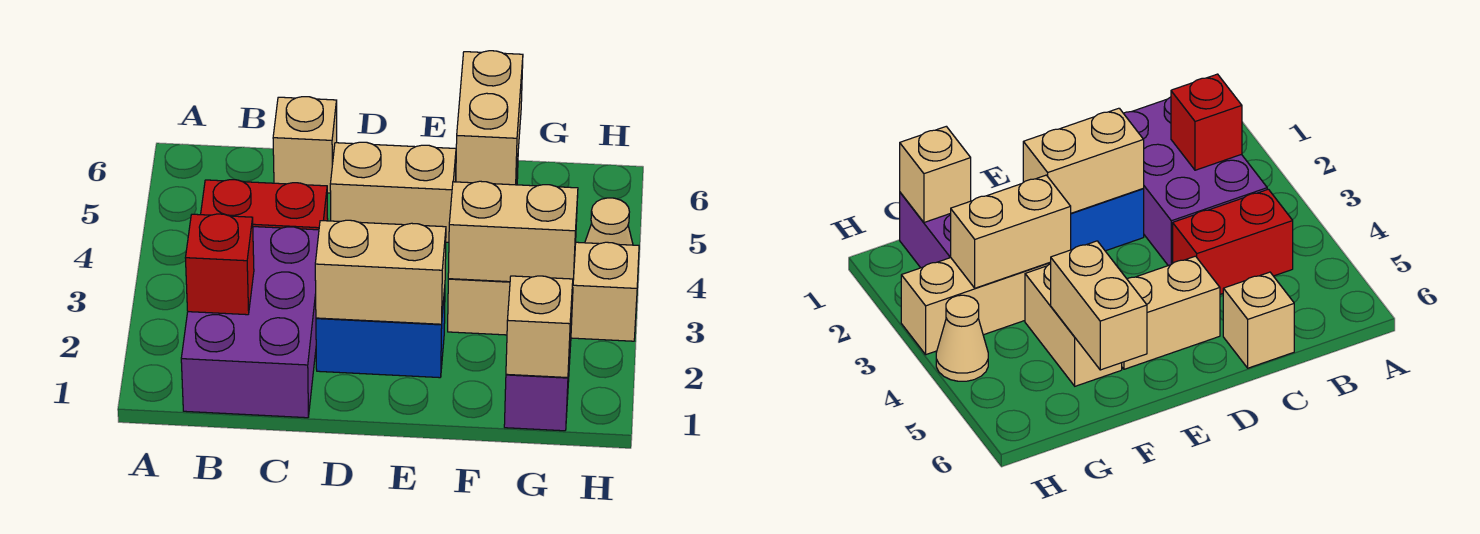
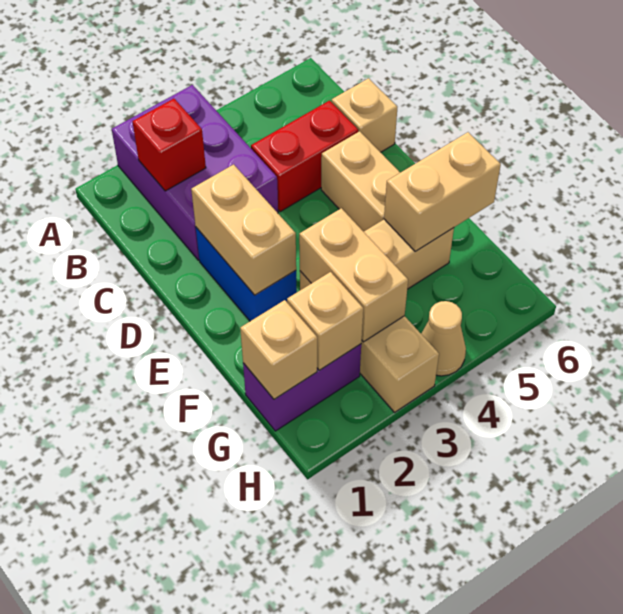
purple brick B1:C3 level 1 -> purple brick A2:C3 level 1
red brick B4:C4 level 1 -> red brick C4:C5 level 1
none -> tan brick G2 level 2

